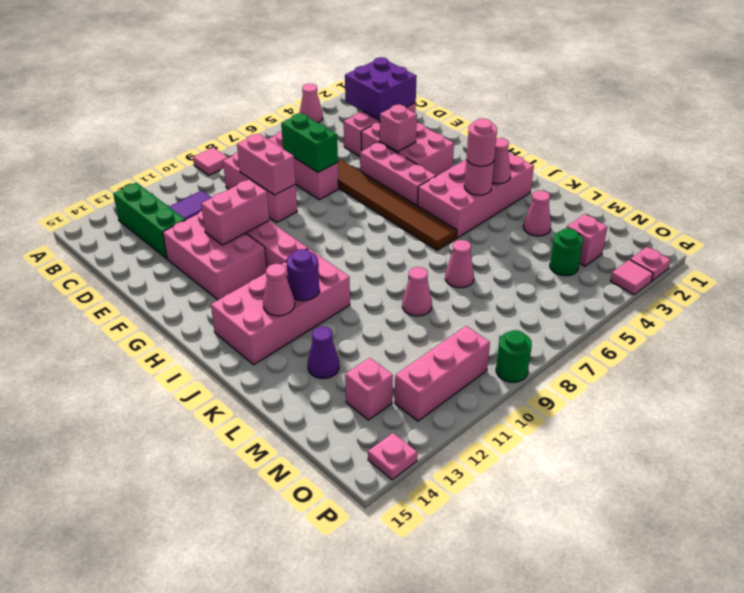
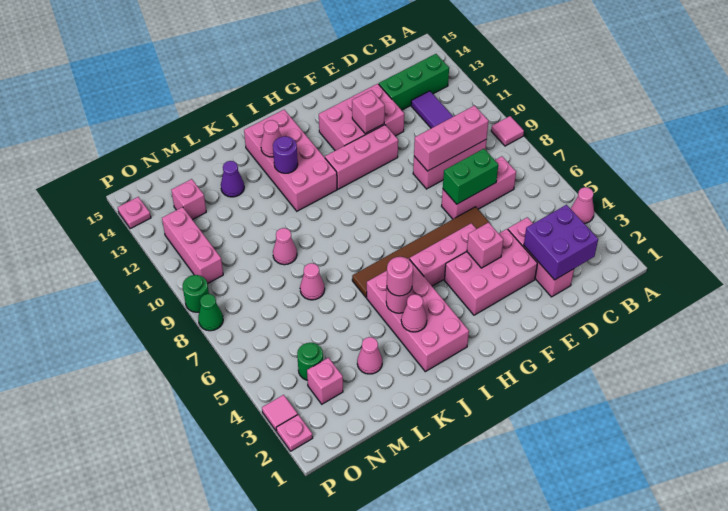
pink brick D9:E9 level 2 -> pink brick C9:E9 level 2
pink brick F11:F12 level 2 -> pink brick F12 level 2
none -> green cone P8 level 1

